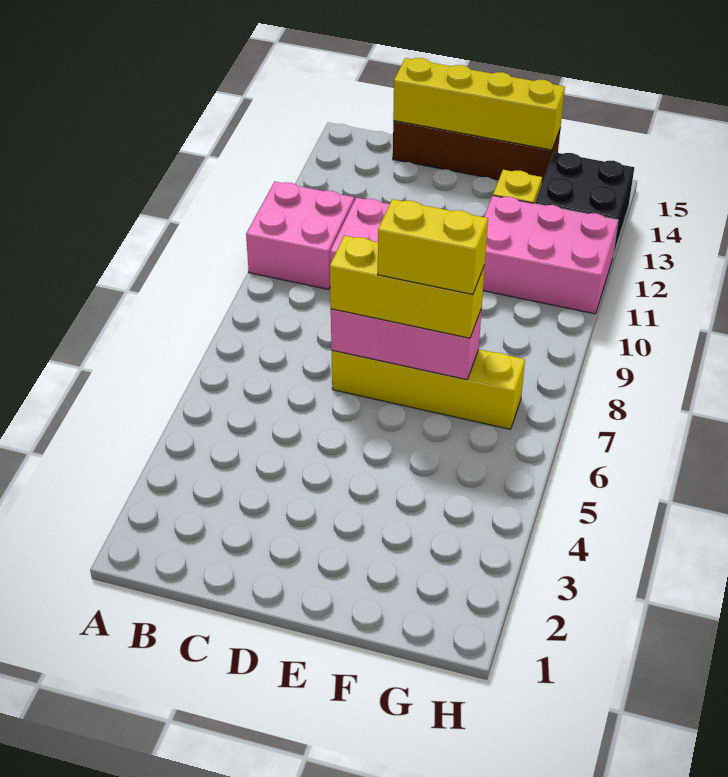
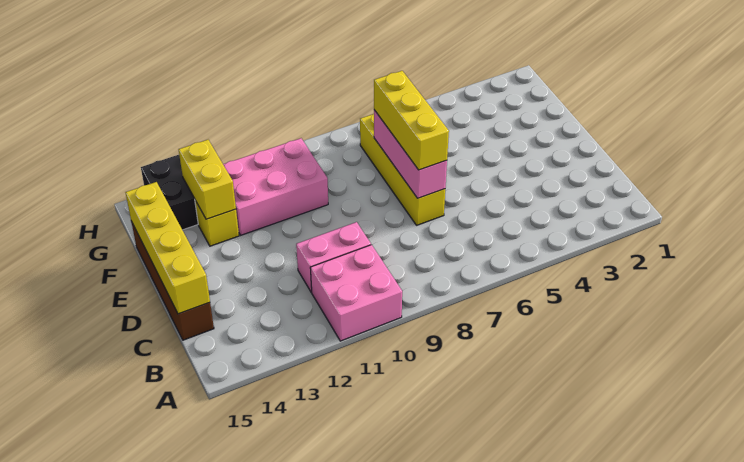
yellow brick E7:F7 level 4 -> yellow brick F13:G13 level 2
pink brick F11:H12 level 1 -> pink brick F10:G12 level 1

